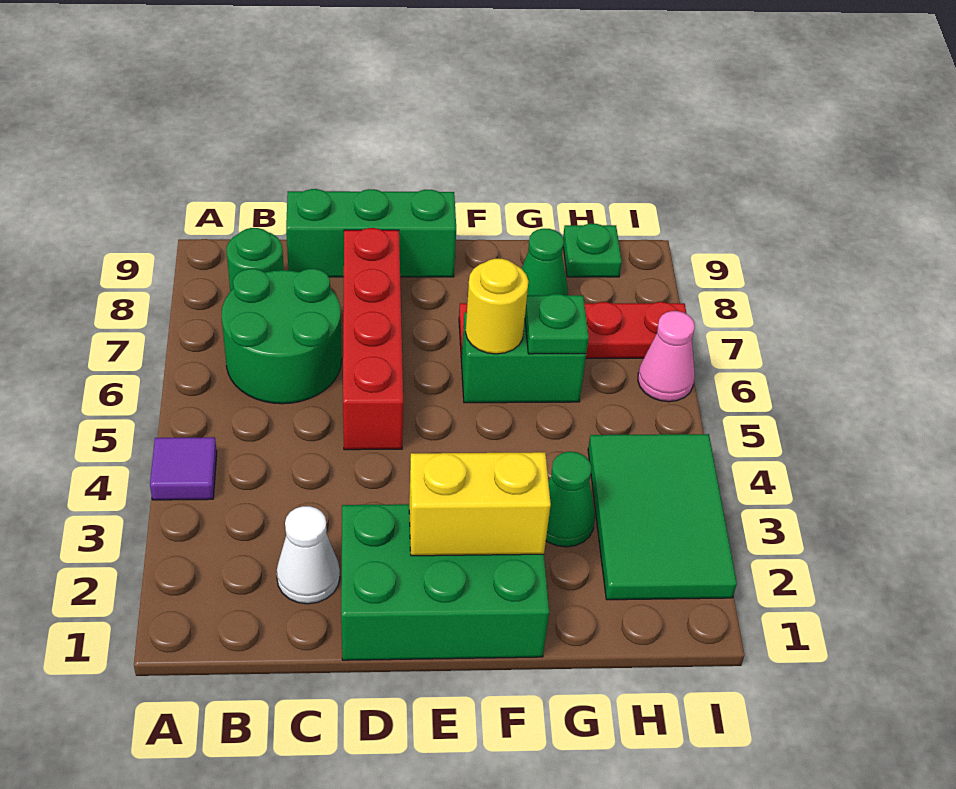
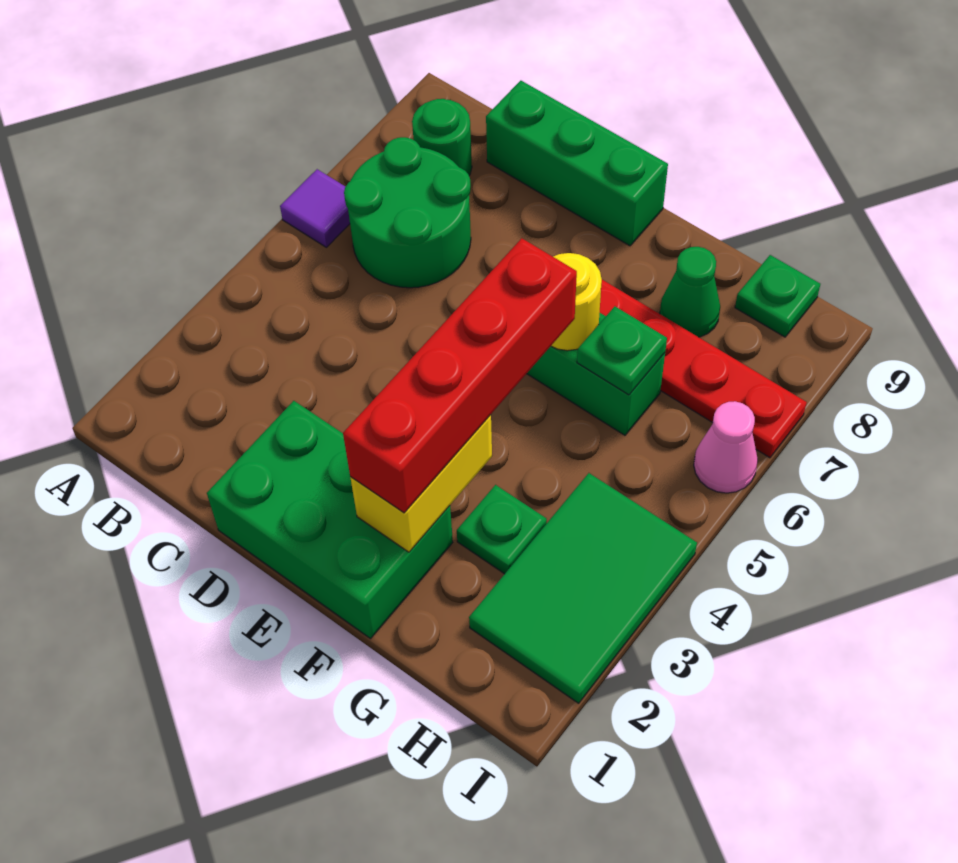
purple tile A4 level 1 -> purple tile A6 level 1
white cone C2 level 1 -> none
red brick D5:D8 level 1 -> red brick F2:F5 level 3
yellow brick E2:F2 level 2 -> yellow brick F2:F3 level 2
green cone G3 level 1 -> green plate G3 level 1

